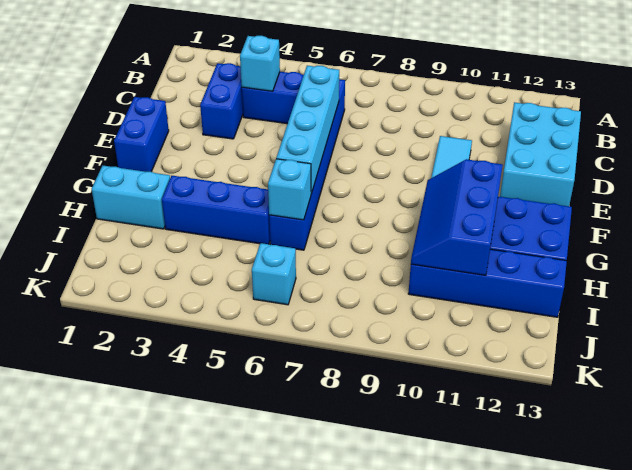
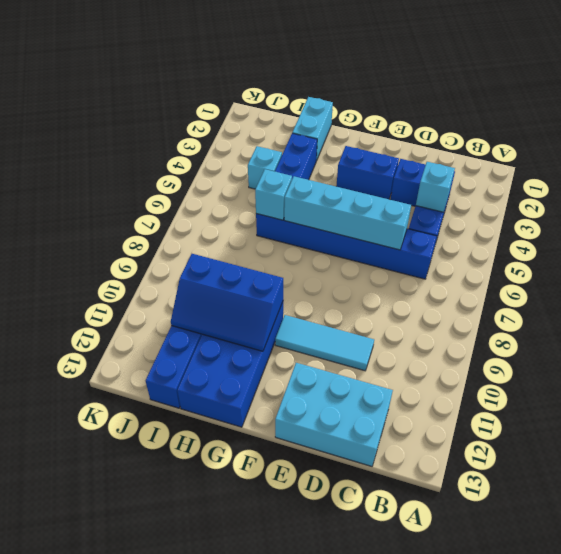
blue brick E1:F1 level 1 -> blue brick E3:F3 level 1
blue slope G10:I11 level 2 top 11 -> blue slope G10:I11 level 2 top 10
cyan brick J6 level 1 -> cyan brick I4 level 1

